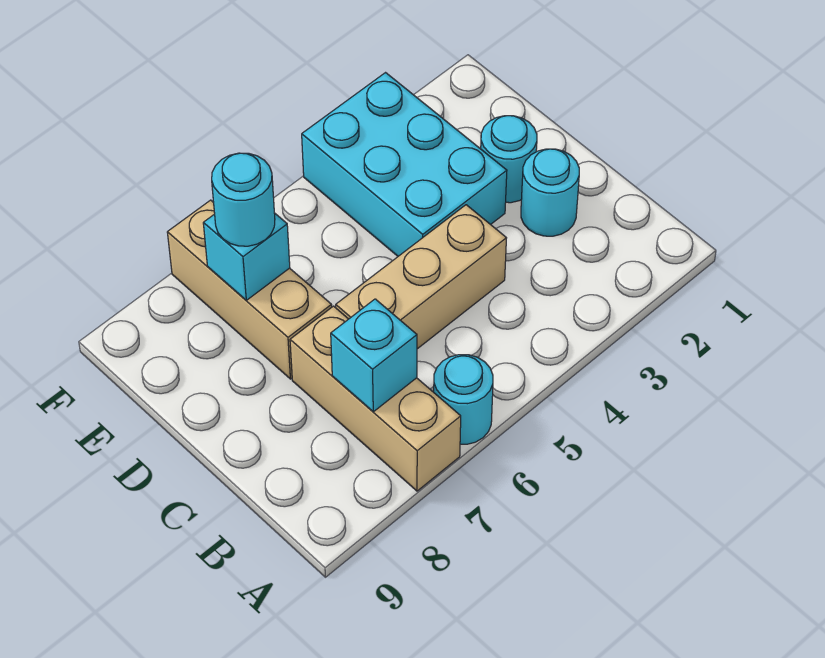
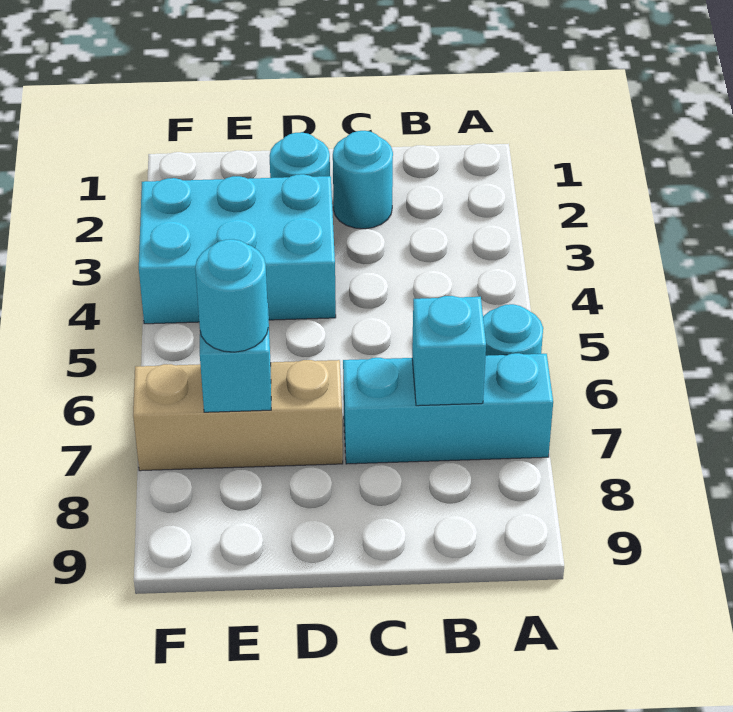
tan brick A7:C7 level 1 -> cyan brick A7:C7 level 1
tan brick C4:C6 level 1 -> none

